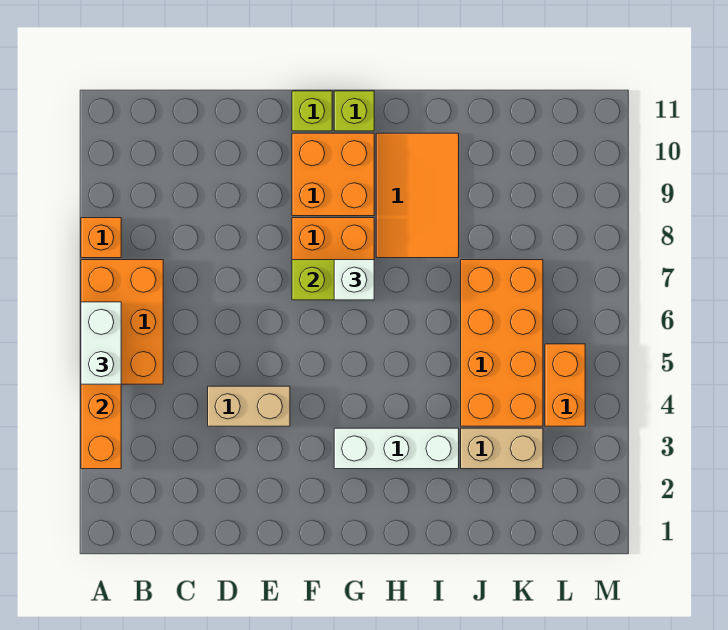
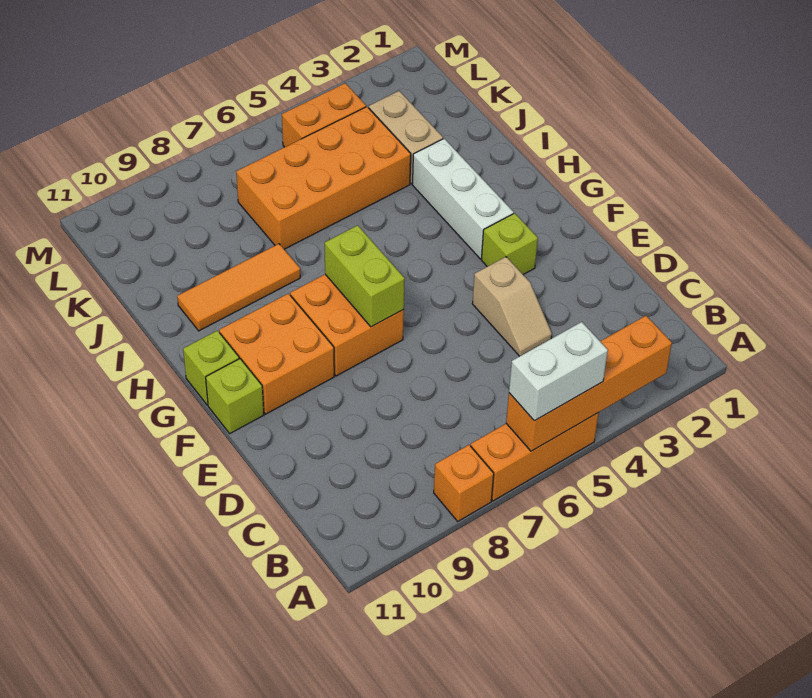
orange brick A5:B7 level 1 -> orange brick A5:A7 level 1
tan brick D4:E4 level 1 -> tan slope D4:E4 level 1 top E
none -> lime brick F3 level 1
white brick G7 level 3 -> none
orange tile H8:I10 level 1 -> orange tile I8:I10 level 1

